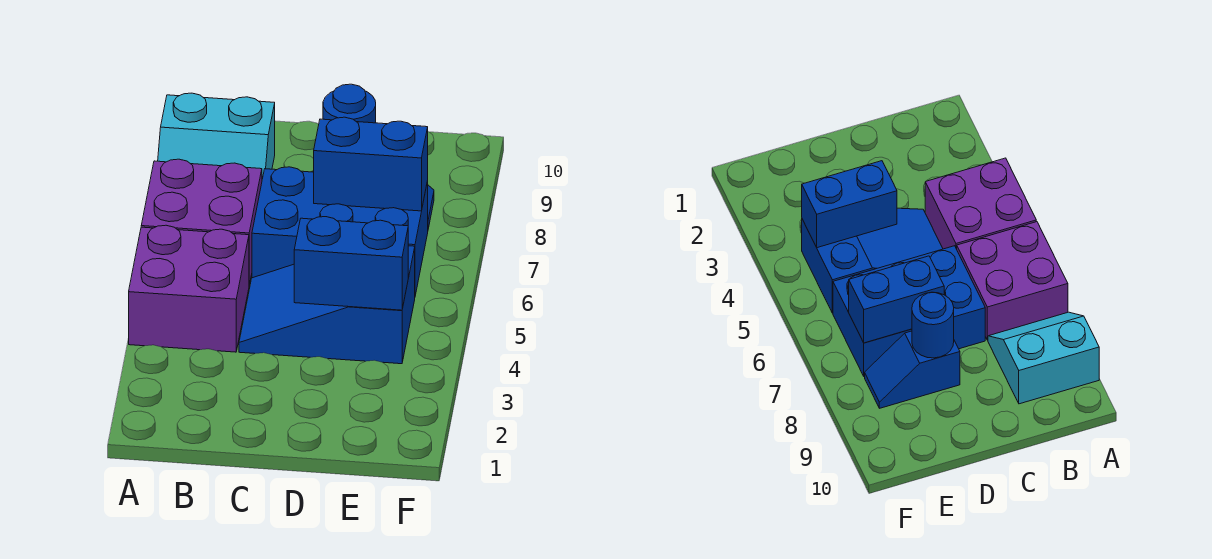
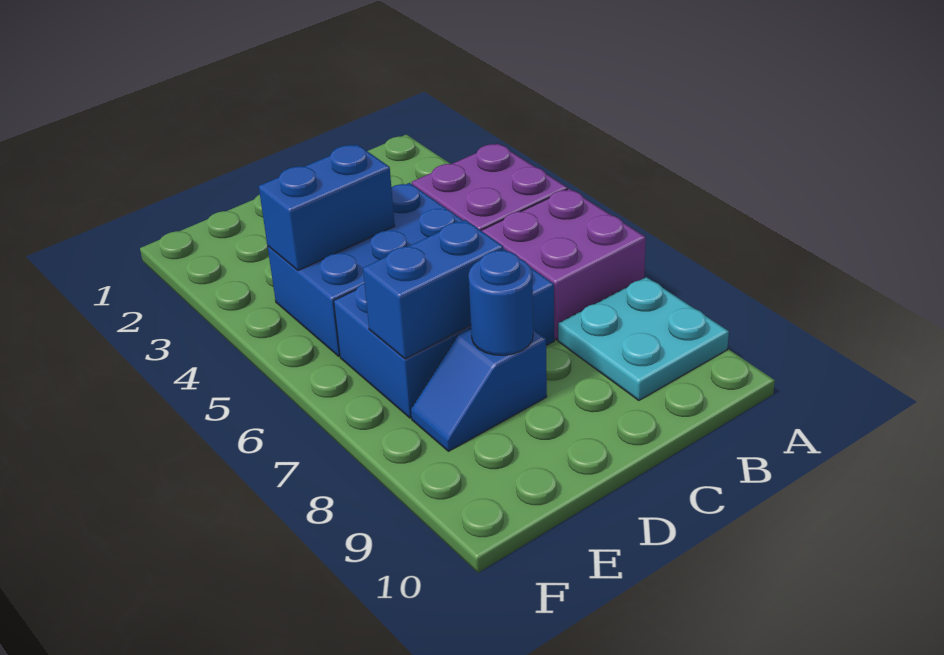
cyan slope A8:B9 level 1 top 9 -> cyan plate A8:B9 level 1
blue slope C4:E5 level 1 top E -> blue brick C4:E5 level 1

